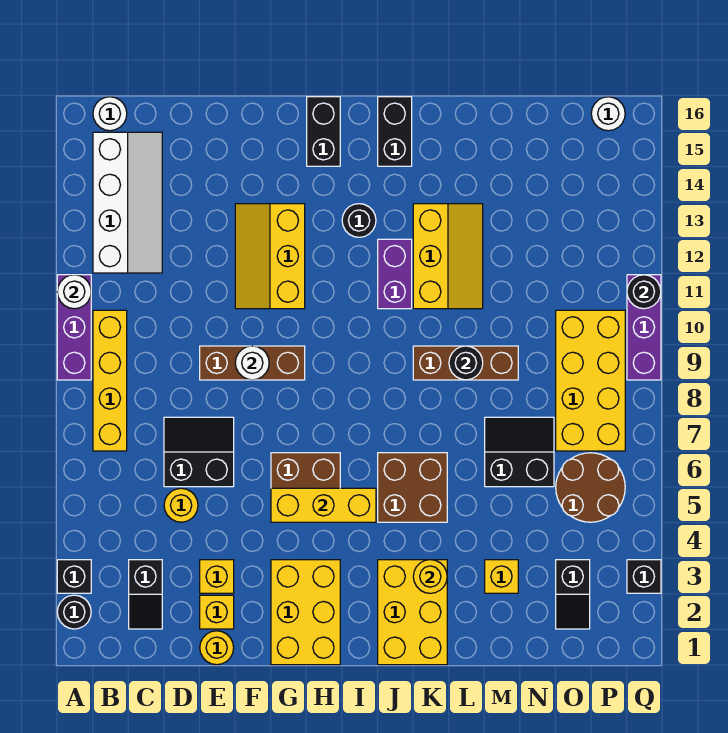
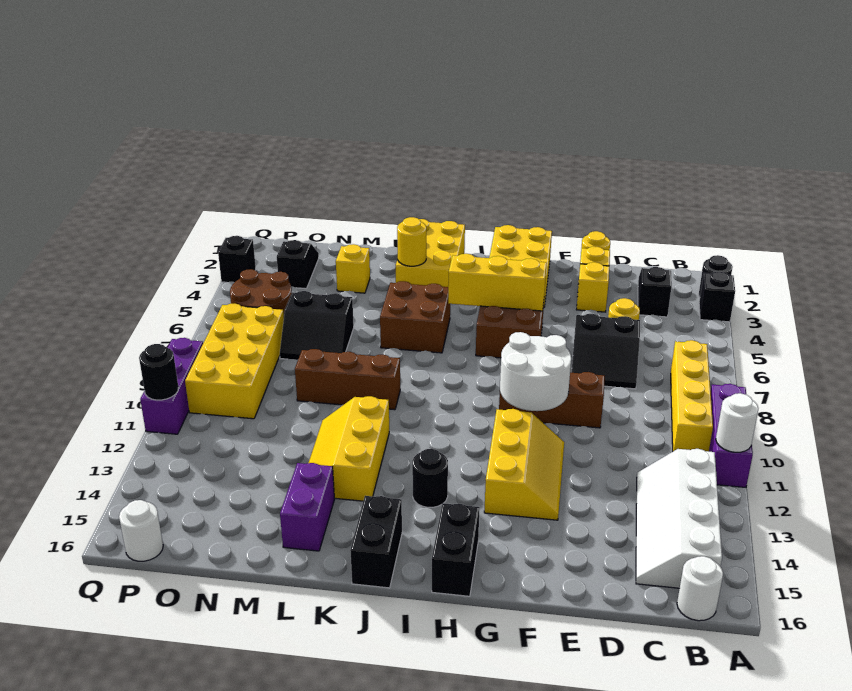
white round brick F9 level 2 -> white round brick F9:G10 level 2
purple brick J11:J12 level 1 -> purple brick L14:L15 level 1
black round brick L9 level 2 -> none

